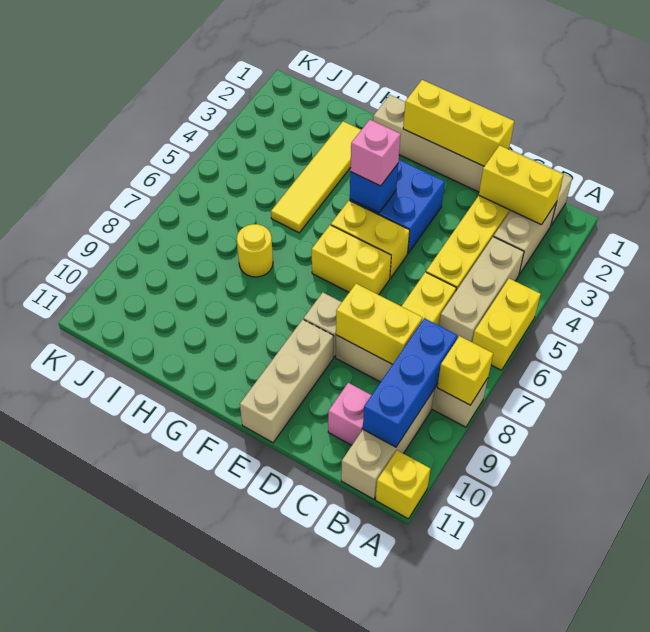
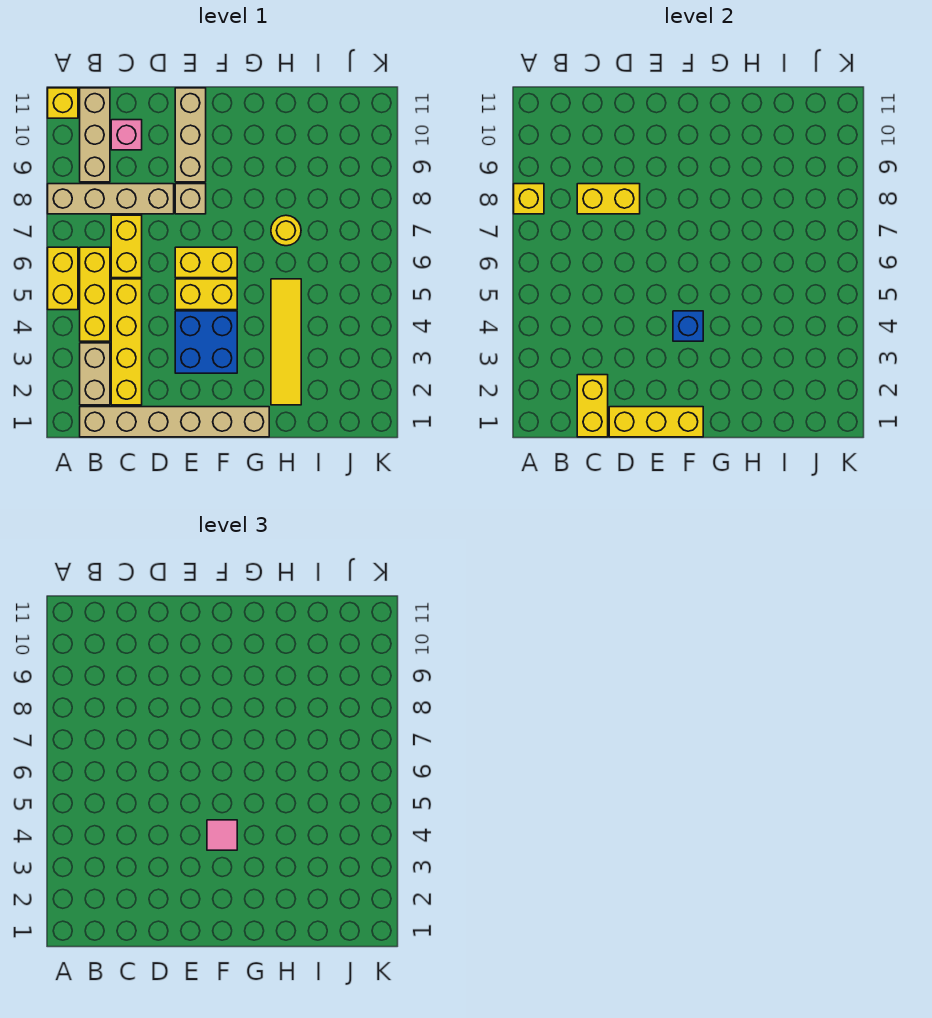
yellow brick B2:C2 level 2 -> yellow brick C1:C2 level 2
tan brick B4:B6 level 1 -> yellow brick B4:B6 level 1
blue brick B8:B10 level 2 -> none
pink brick F4 level 3 -> pink tile F4 level 3

